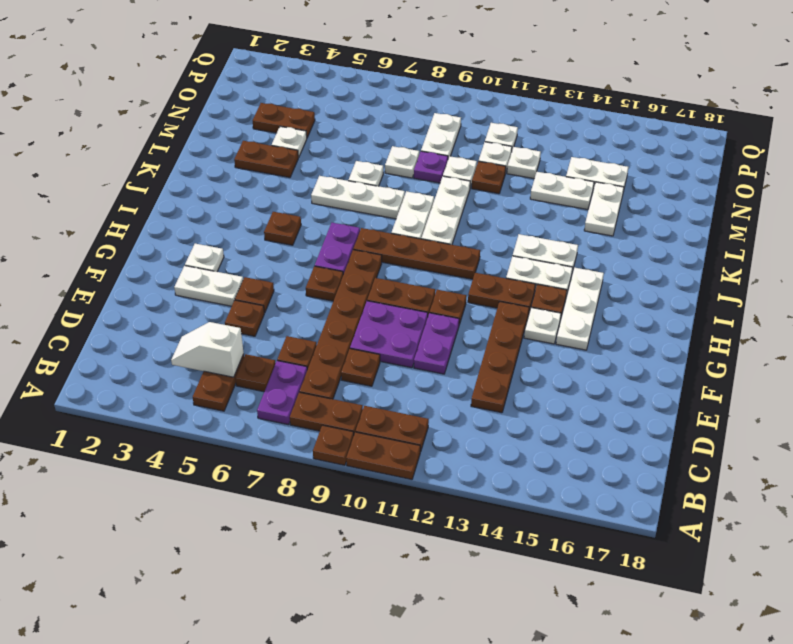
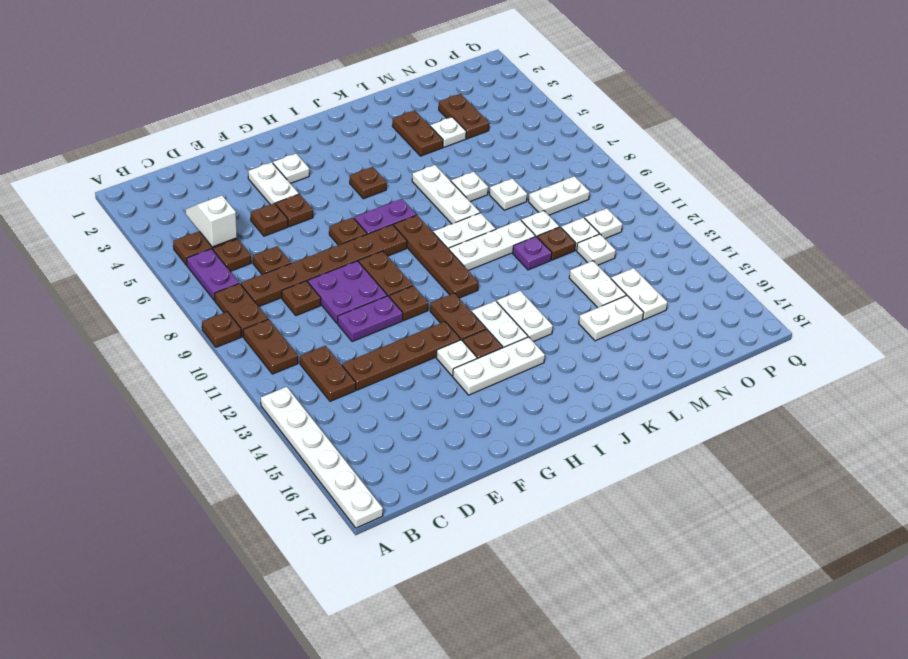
brown plate A10:A11 level 1 -> brown plate C12:C13 level 1
none -> white plate A13:A18 level 1
purple plate B7:C7 level 1 -> purple plate B6:B7 level 1
purple plate M9 level 1 -> purple plate L11 level 1

